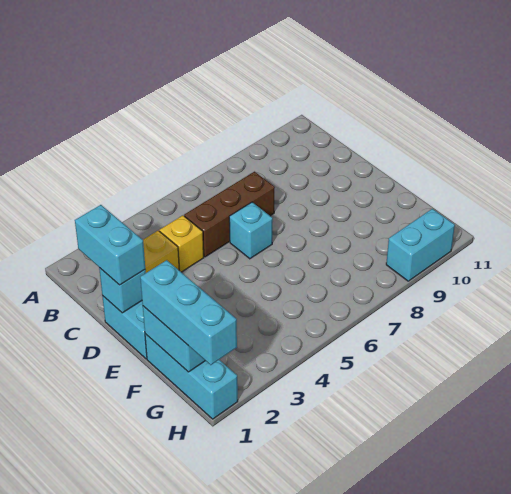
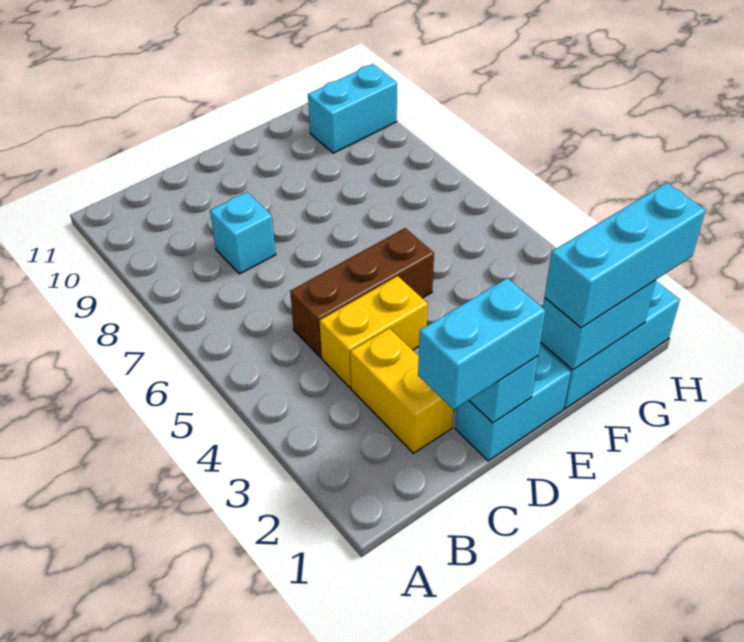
yellow brick C4 level 1 -> yellow brick C4:D4 level 1
brown brick C5:C7 level 1 -> brown brick C5:E5 level 1
cyan brick D6 level 1 -> cyan brick C8 level 1
cyan brick H9:H10 level 1 -> cyan brick G10:H10 level 1

